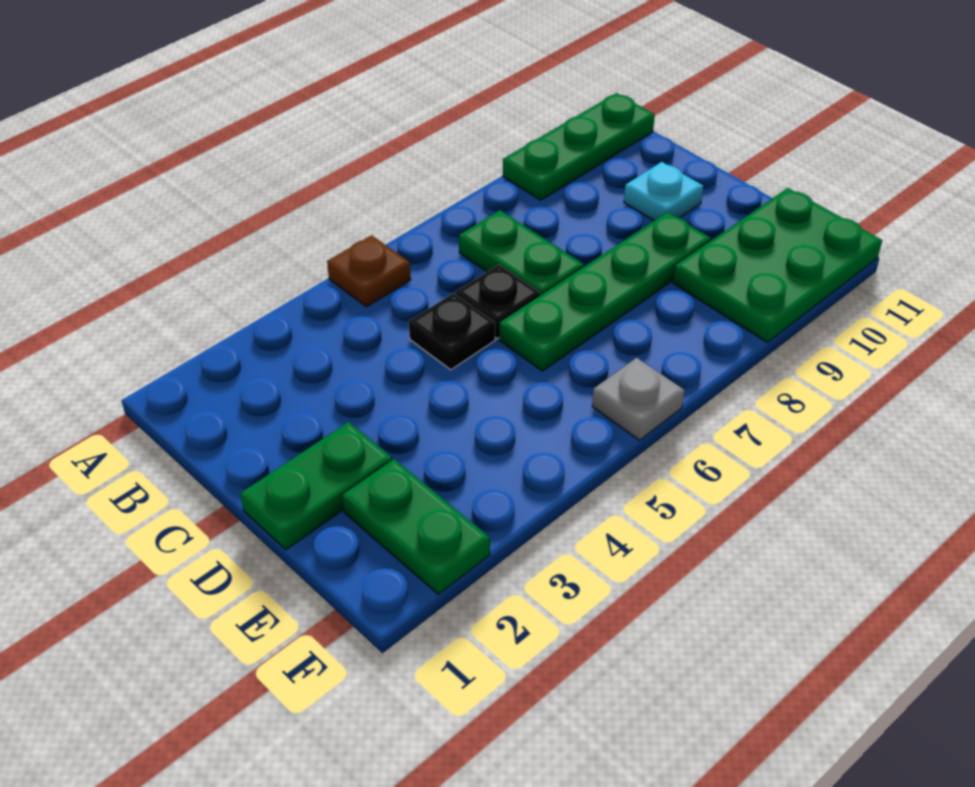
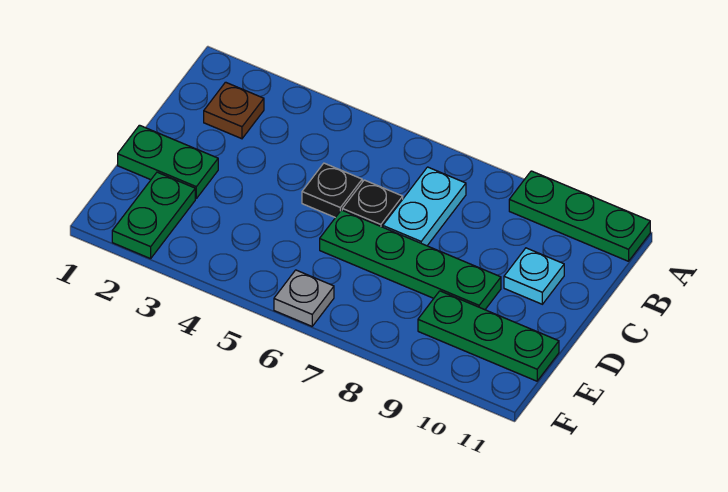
brown plate A5 level 1 -> brown plate B2 level 1
green plate B7:C7 level 1 -> cyan plate B7:C7 level 1
green plate E9:F11 level 1 -> green plate E9:E11 level 1

